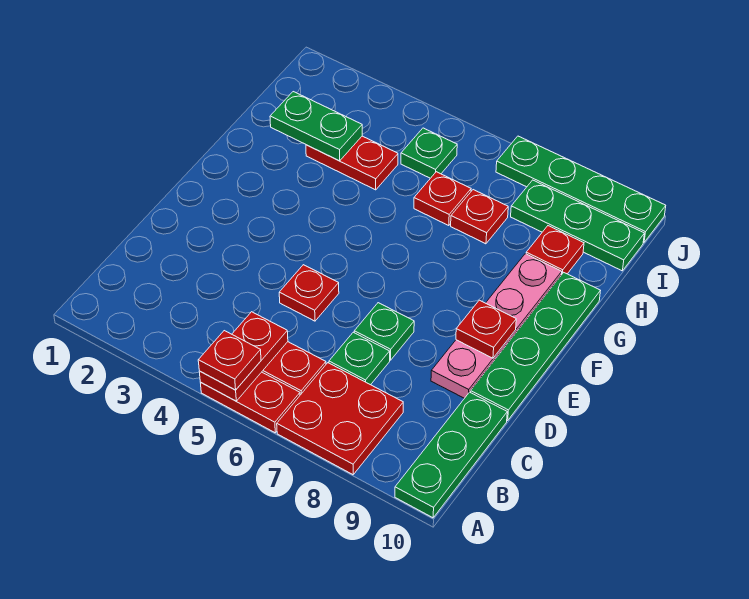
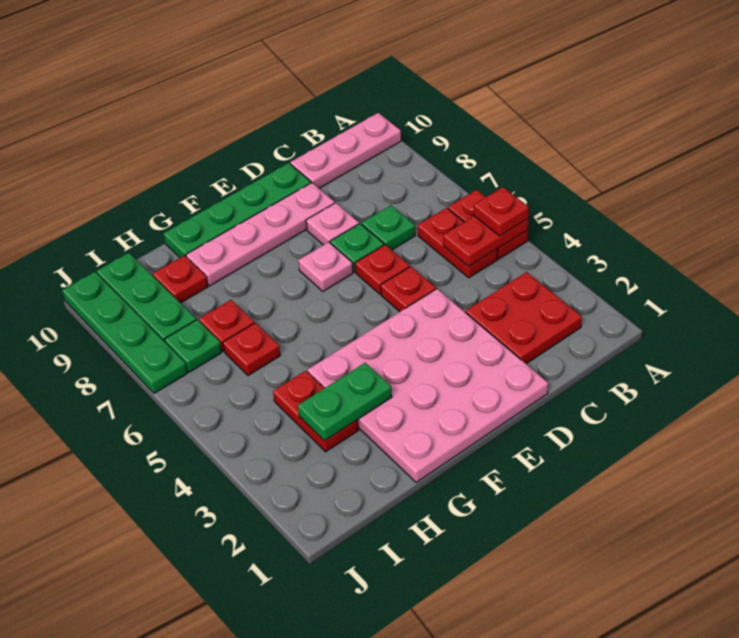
red plate A7:B8 level 1 -> red plate B2:C3 level 1
green plate A10:C10 level 1 -> pink plate A10:C10 level 1
none -> pink plate D1:G4 level 1
none -> pink plate D8 level 1
none -> pink plate E7 level 1
red plate E9 level 2 -> red plate D6 level 1
green plate H2:H3 level 2 -> green plate G3:H3 level 2
green plate I5 level 1 -> green plate I7 level 1

